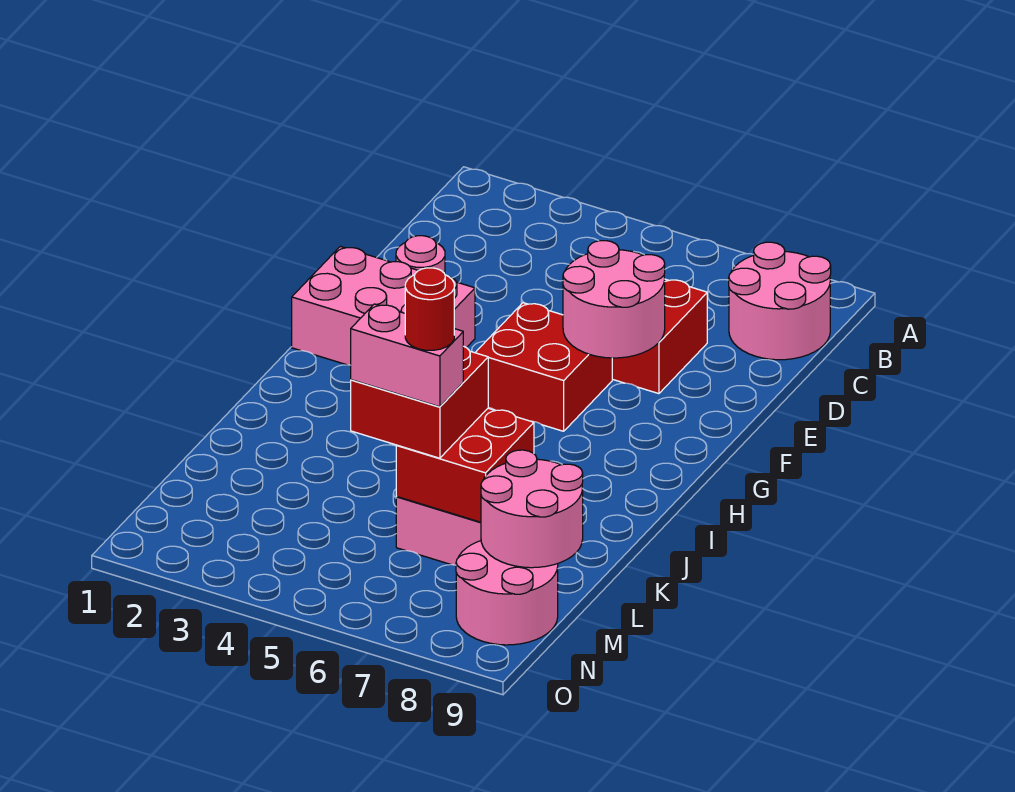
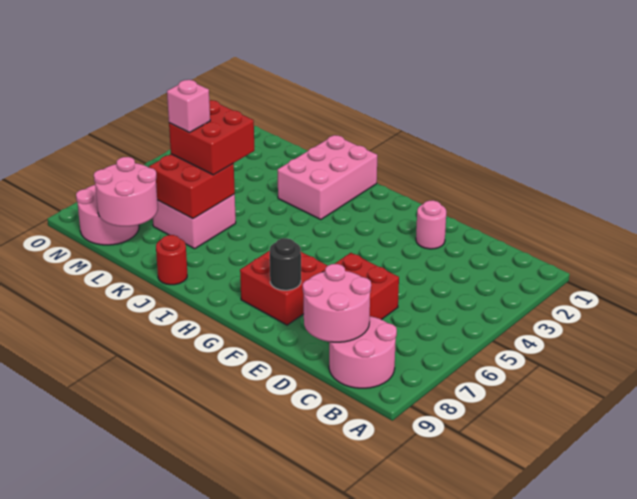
pink round brick E6:F7 level 2 -> pink round brick C8:D9 level 2
pink brick F1:G3 level 1 -> pink brick I1:J3 level 1
red brick F5:G6 level 1 -> red brick F7:G8 level 1
none -> black round brick F8 level 2
pink brick L5:L6 level 4 -> pink brick L6 level 4
red round brick L6 level 5 -> red round brick J9 level 1

